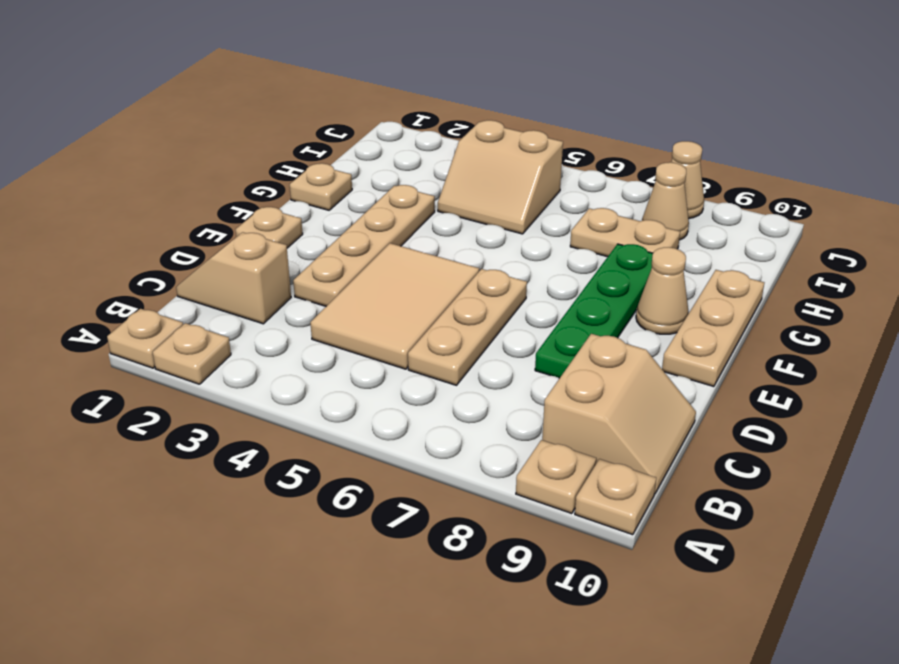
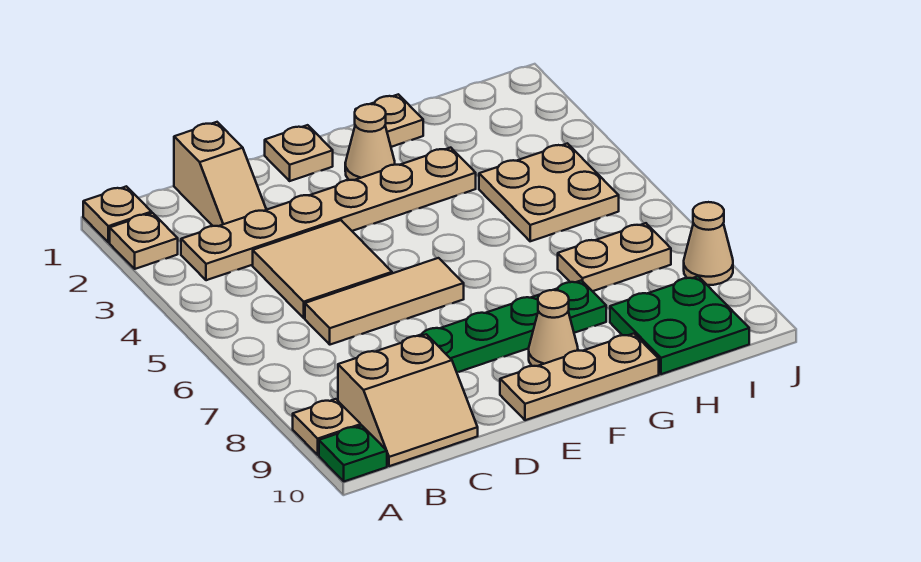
tan plate A10 level 1 -> green plate A10 level 1
tan slope C1:C2 level 1 top 2 -> tan slope C1:C2 level 1 top 1
tan tile C4:E5 level 1 -> tan tile C4:D5 level 1
tan plate C6:E6 level 1 -> tan tile C6:E6 level 1
tan plate D3:G3 level 1 -> tan plate B3:G3 level 1
tan slope H4:I5 level 1 top I -> tan plate H4:I5 level 1
tan plate H7:H8 level 1 -> tan plate H7:I7 level 1
none -> green plate H9:I10 level 1
tan cone I8 level 1 -> tan cone F2 level 1

